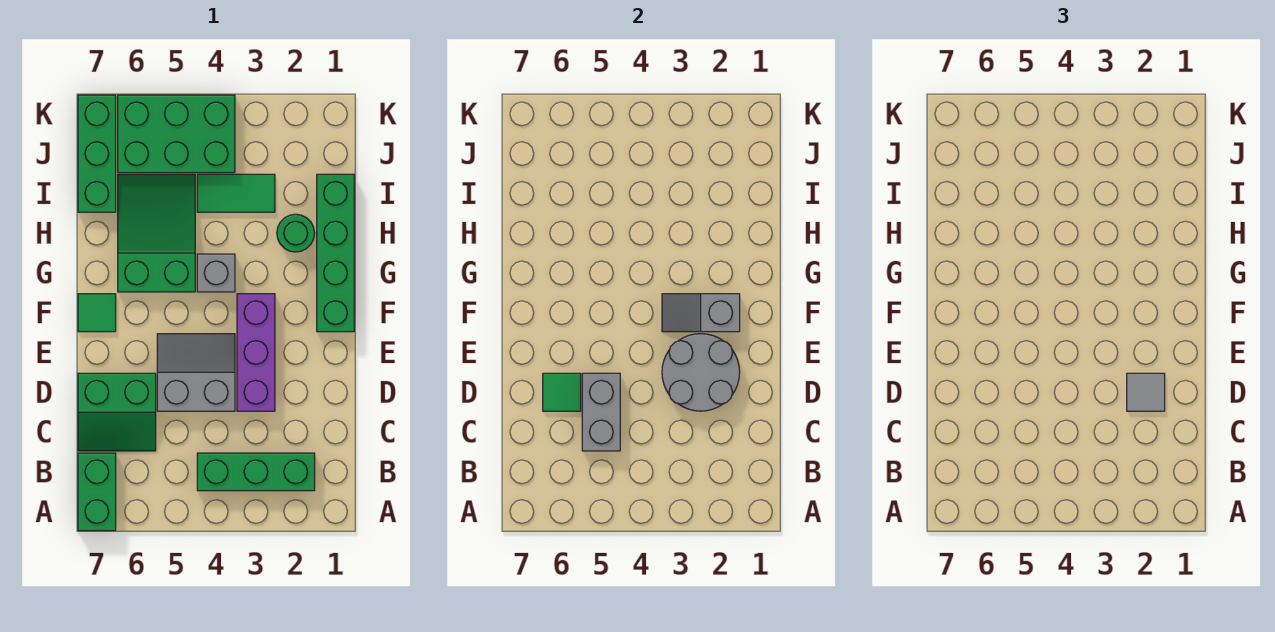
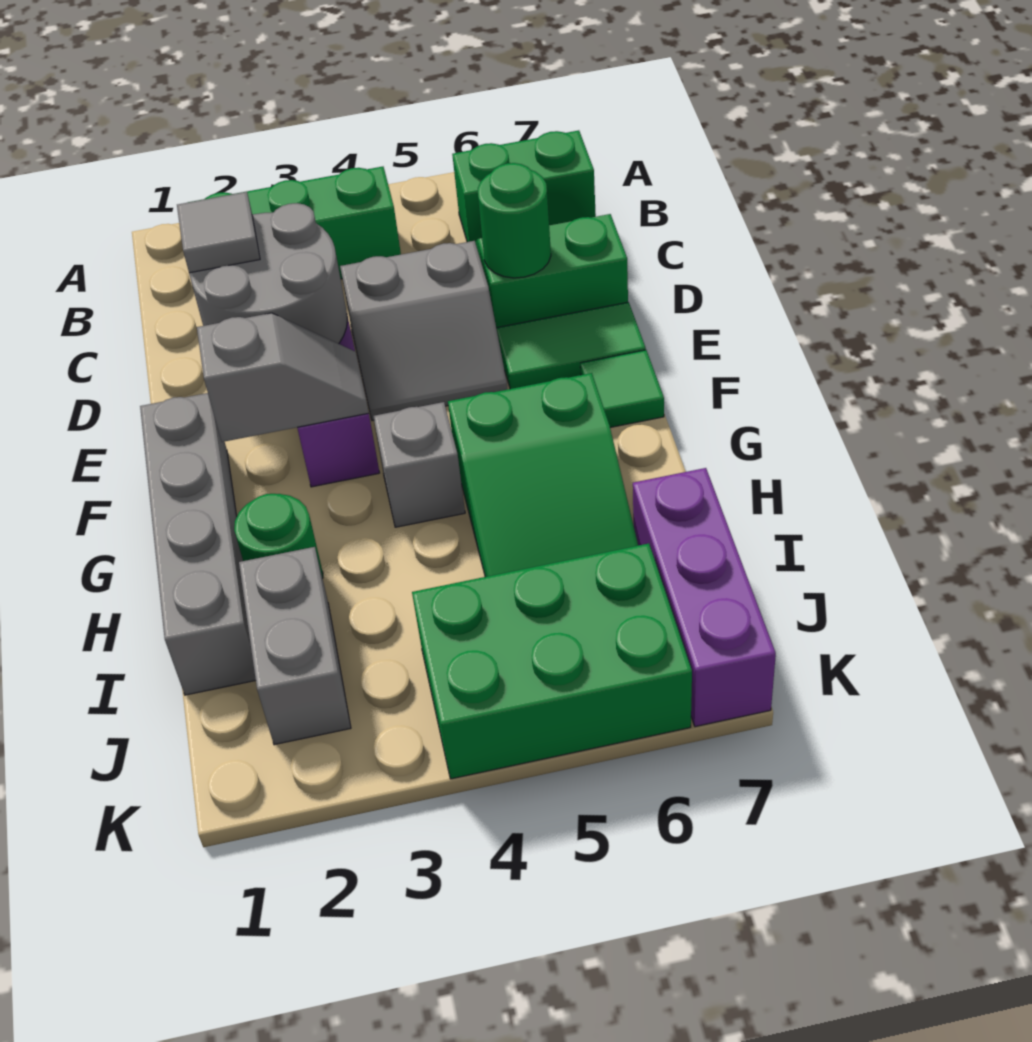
green brick A7:B7 level 1 -> green brick B6:B7 level 1
grey brick C5:D5 level 2 -> grey brick I2:J2 level 1
green tile D6 level 2 -> green round brick D6 level 2
green brick F1:I1 level 1 -> grey brick F1:I1 level 1
green tile I3:I4 level 1 -> green tile E6:E7 level 1
green brick I7:K7 level 1 -> purple brick I7:K7 level 1

